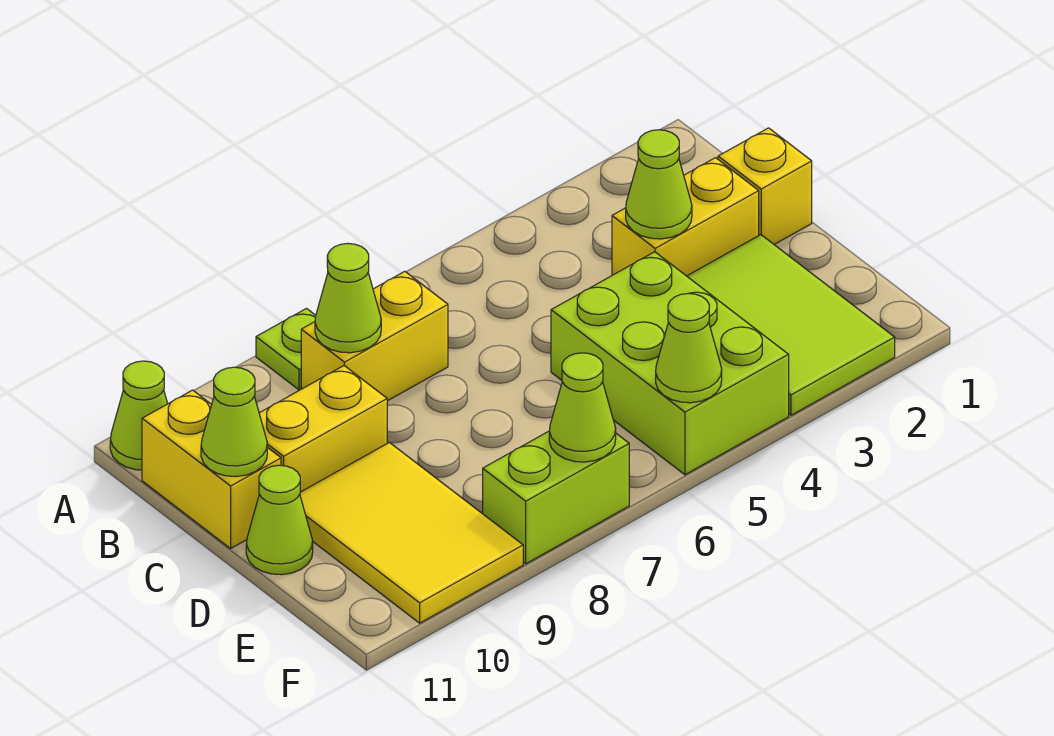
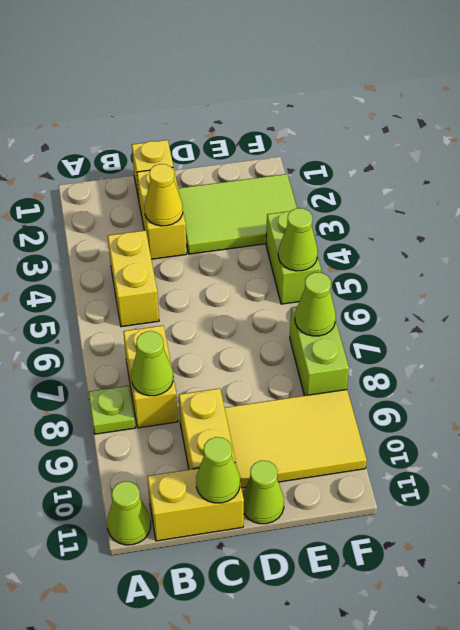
none -> yellow brick B4:B5 level 1
lime cone C3 level 2 -> yellow cone C3 level 2
lime brick D4:F5 level 1 -> lime brick F4:F5 level 1

